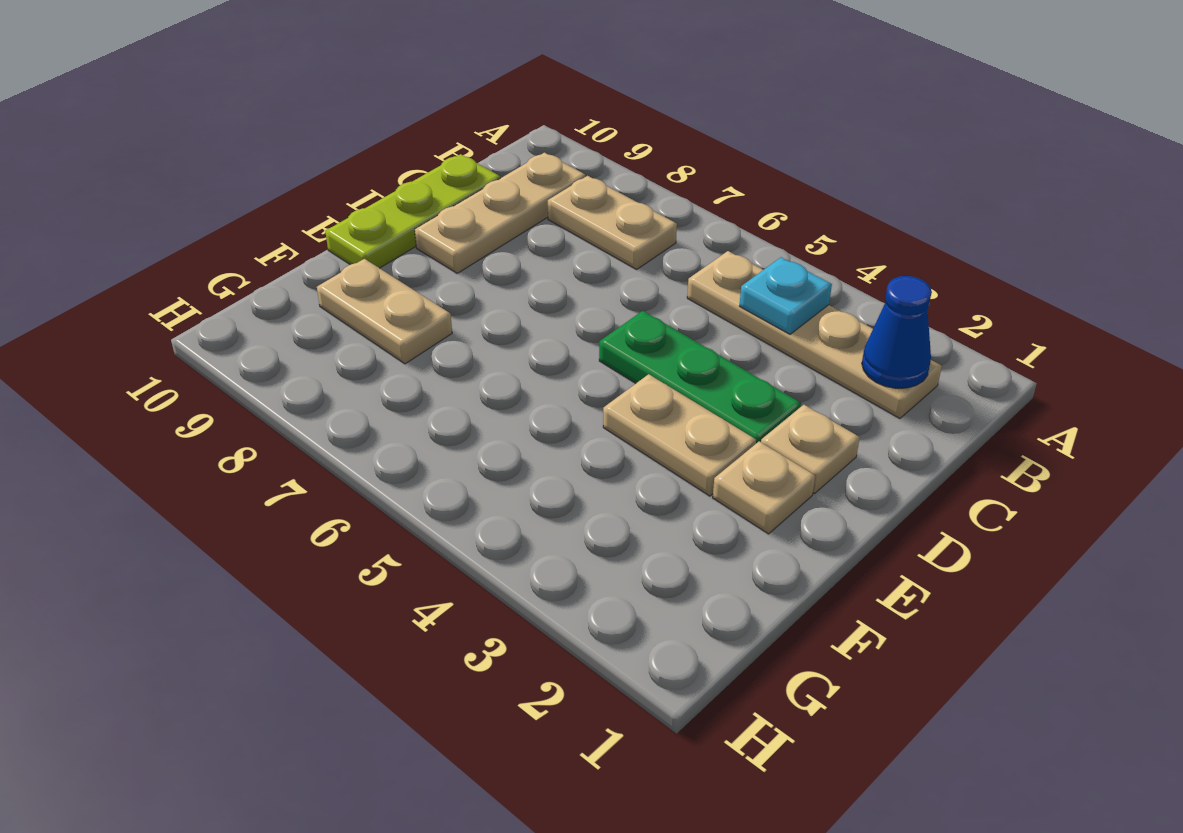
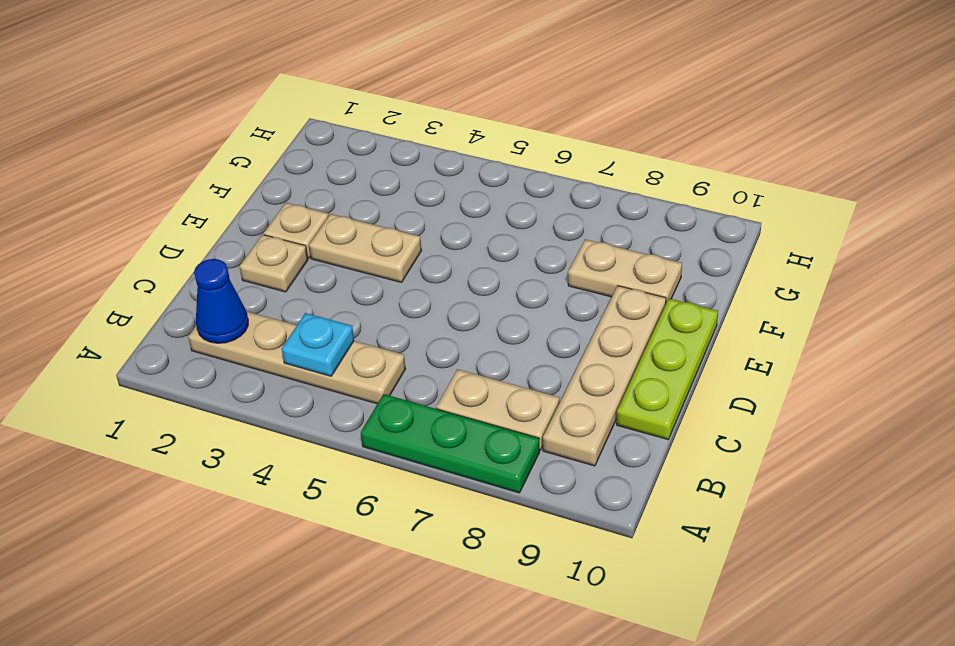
tan plate B9:D9 level 1 -> tan plate B9:E9 level 1
green plate D3:D5 level 1 -> green plate A6:A8 level 1

